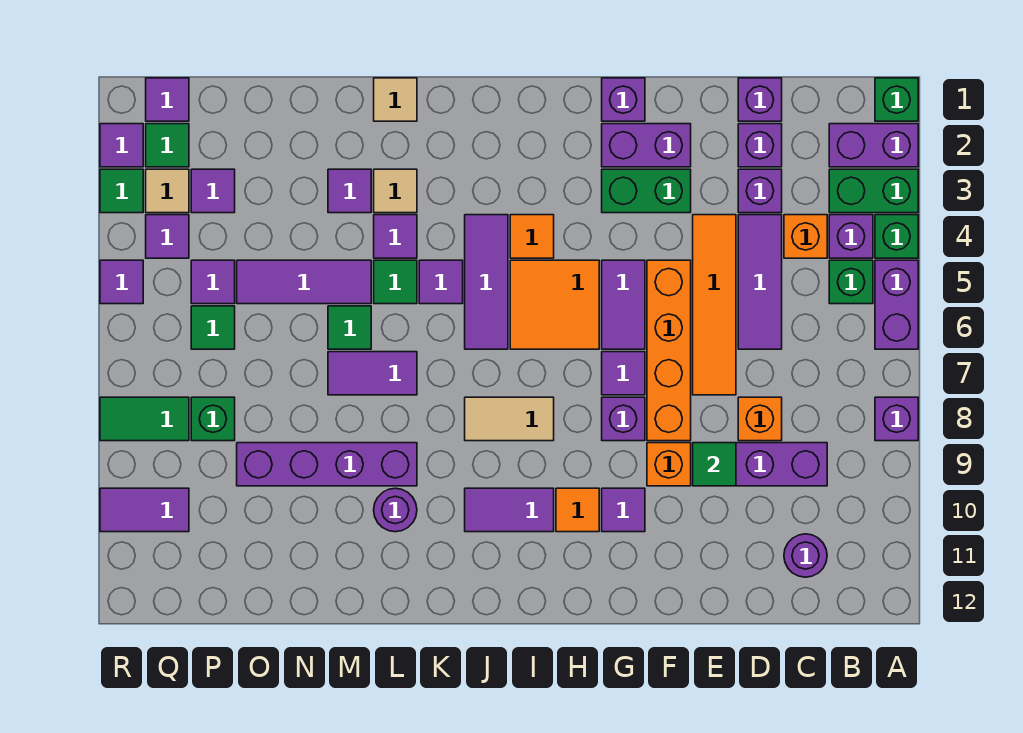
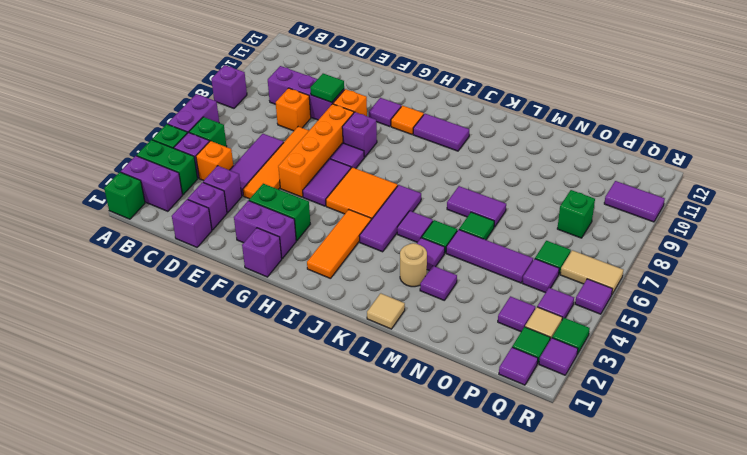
purple round brick C11 level 1 -> none
orange tile I4 level 1 -> orange tile I2:I4 level 1
tan tile I8:J8 level 1 -> tan tile Q6:R6 level 1
tan tile L3 level 1 -> tan round brick L3 level 1
purple brick L9:O9 level 1 -> none
purple round brick L10 level 1 -> none
green tile Q8:R8 level 1 -> none

